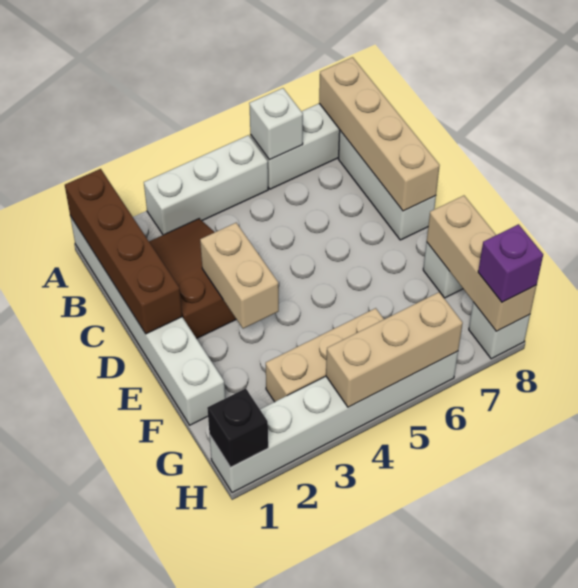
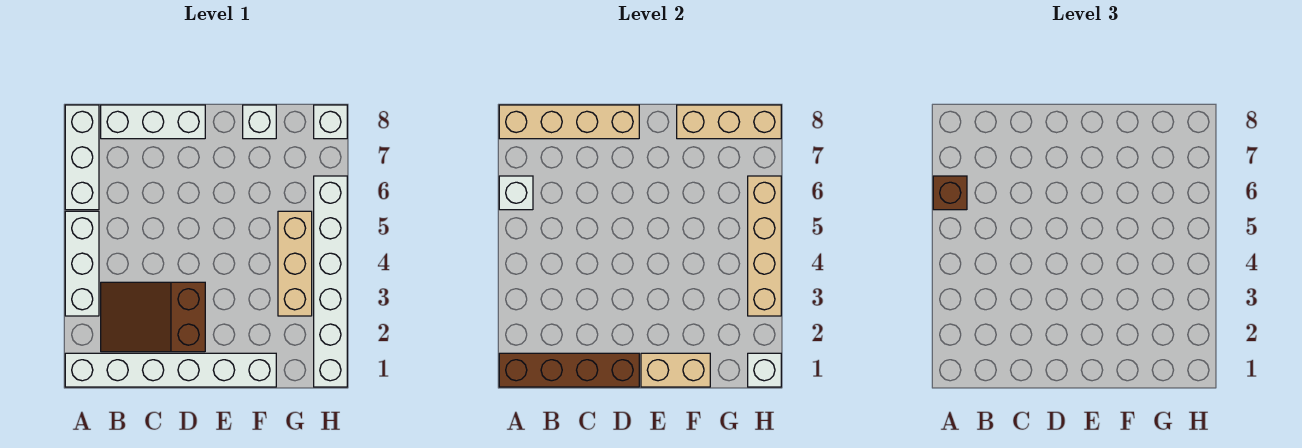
none -> brown brick A6 level 3
tan brick D3:E3 level 2 -> tan brick E1:F1 level 2
black brick H1 level 2 -> white brick H1 level 2
tan brick H4:H6 level 2 -> tan brick H3:H6 level 2
purple brick H8 level 3 -> none

